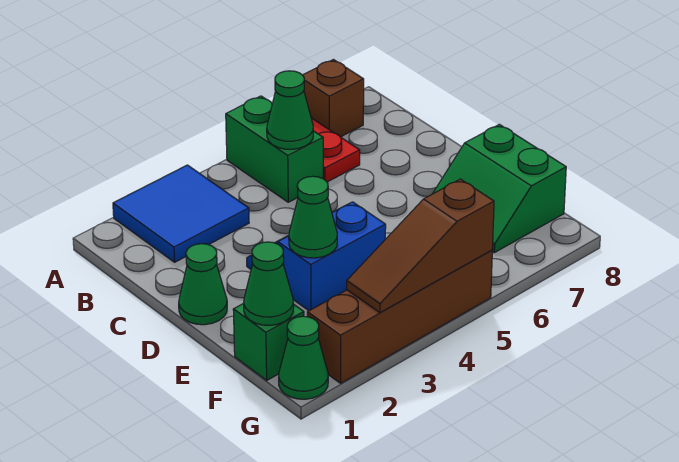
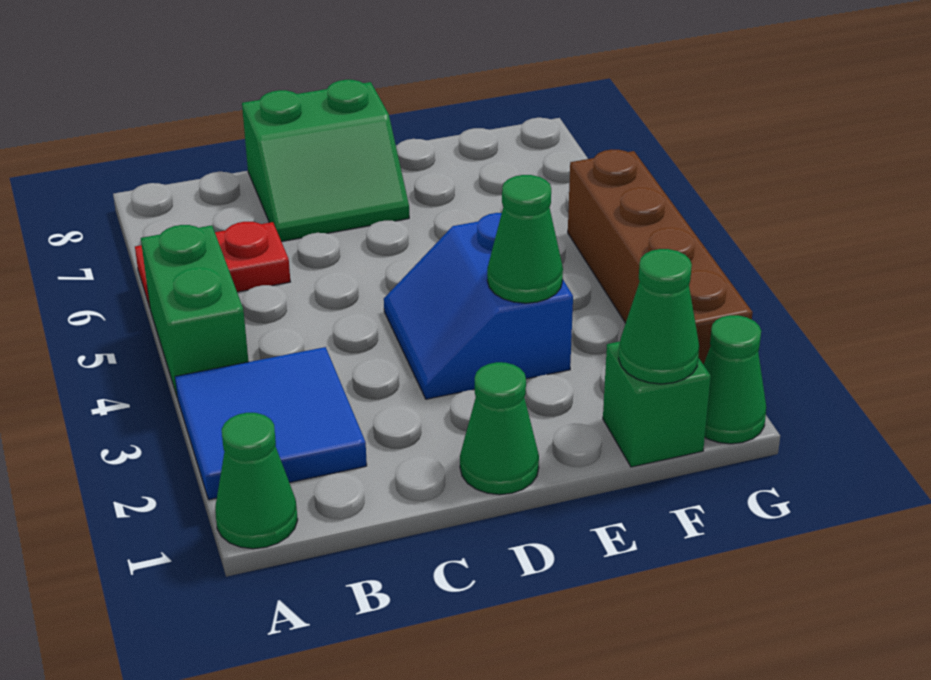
green brick A5:B5 level 1 -> green brick A4:A5 level 1
brown brick A7 level 1 -> none
green cone B5 level 2 -> green cone A1 level 1
green slope E7:F8 level 1 top 8 -> green slope C7:D8 level 1 top 8
brown slope G3:G5 level 2 top 5 -> none

